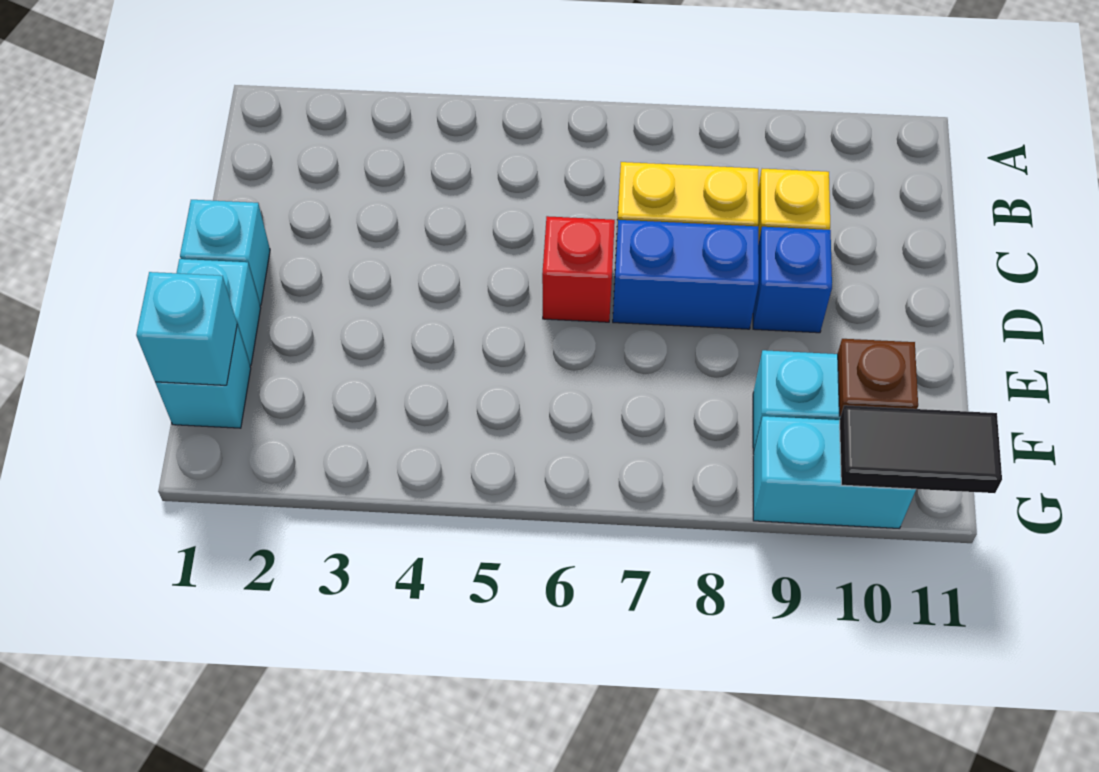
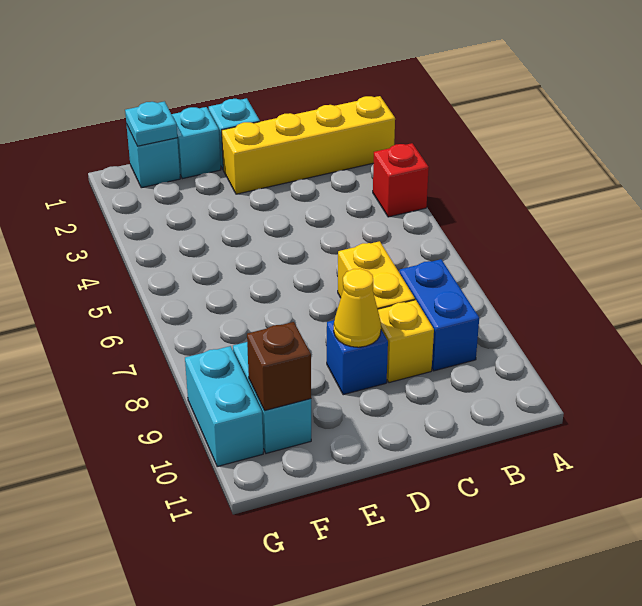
none -> yellow brick A2:D2 level 1
red brick D6 level 1 -> red brick A4 level 1
blue brick D7:D8 level 1 -> blue brick B8:B9 level 1
none -> yellow cone D9 level 2
cyan brick F1 level 2 -> cyan plate F1 level 2
brown plate F10 level 2 -> brown brick F10 level 2
black tile G10:G11 level 2 -> none

